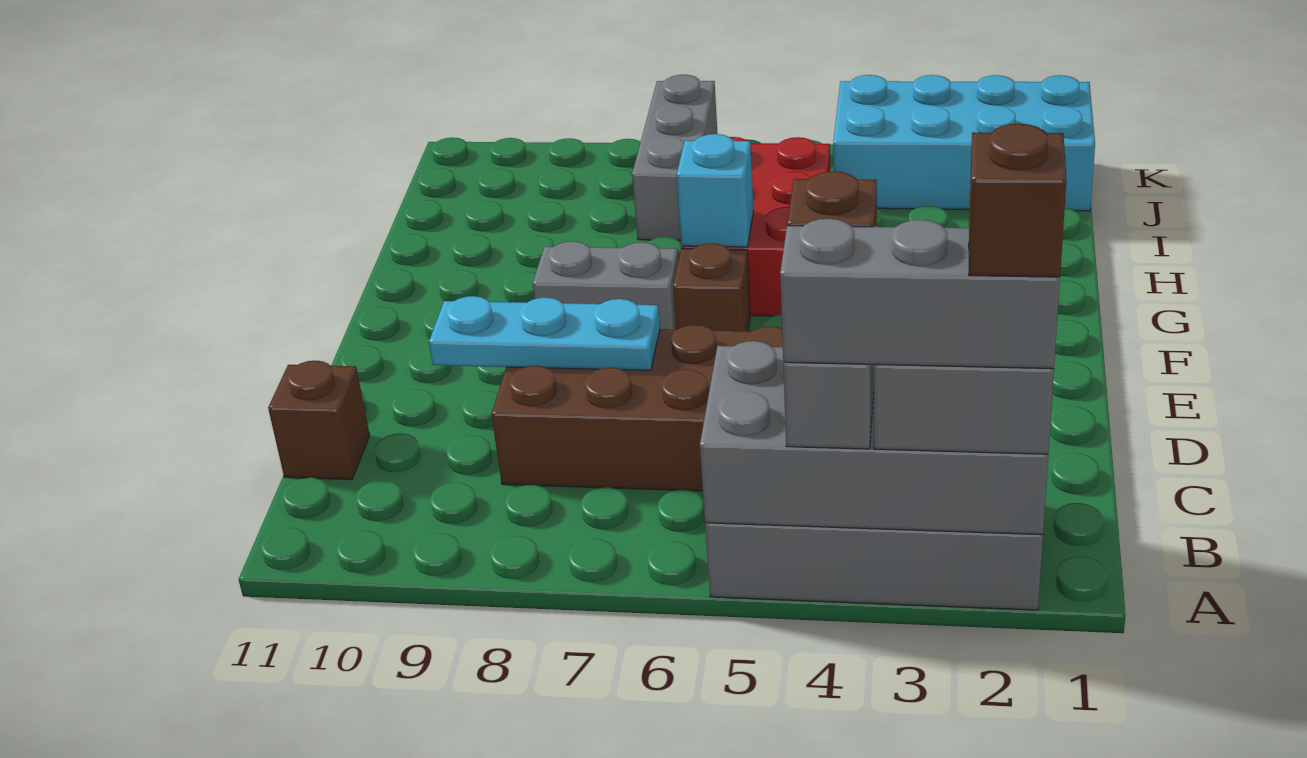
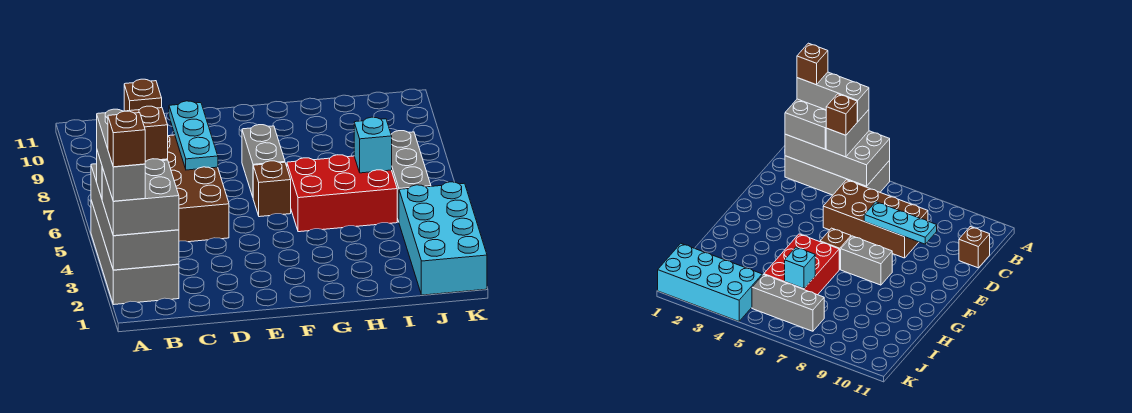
cyan brick G6 level 2 -> cyan brick I6 level 2
grey brick I7:K7 level 1 -> grey brick J5:J7 level 1

